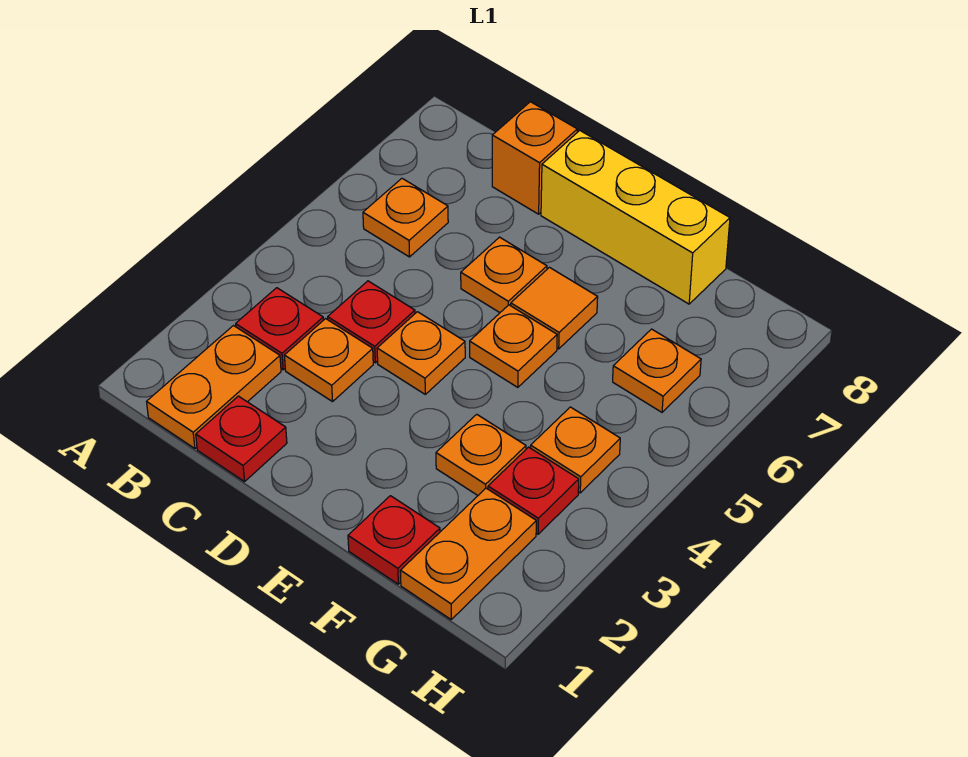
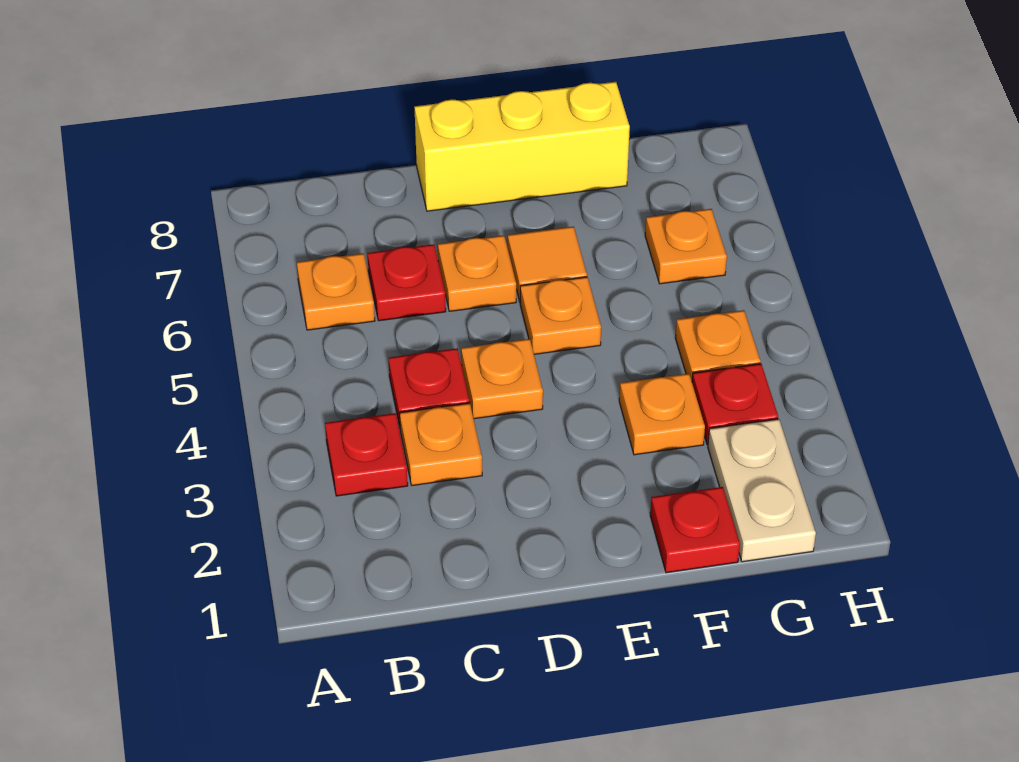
orange plate B1:B2 level 1 -> none
red plate C1 level 1 -> red plate C6 level 1
orange brick C8 level 1 -> none
orange plate G1:G2 level 1 -> tan plate G1:G2 level 1

